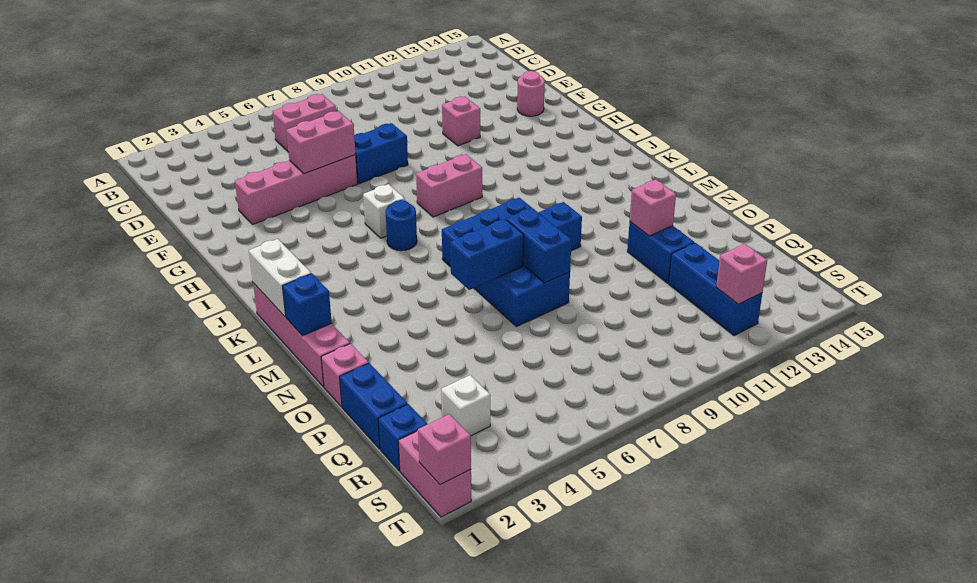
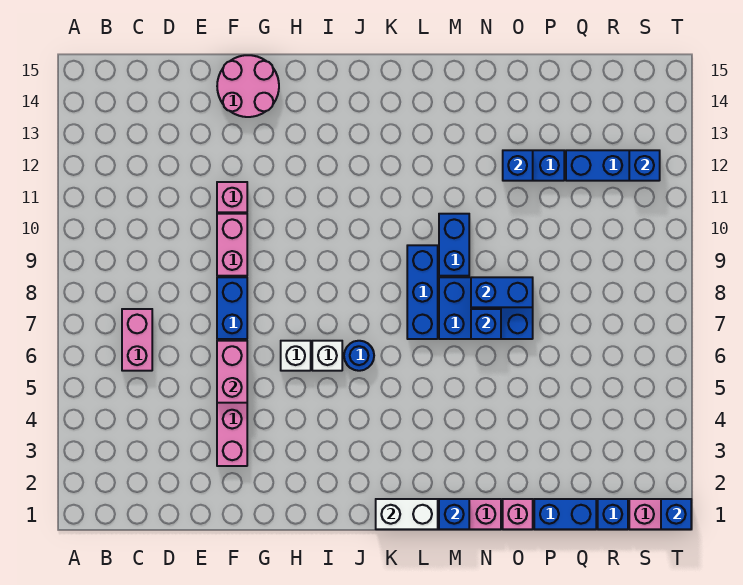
pink round brick F14 level 1 -> pink round brick F14:G15 level 1
pink brick I8:I9 level 1 -> pink brick F9:F10 level 1
blue brick N6:N7 level 2 -> blue brick N7 level 2
pink brick O12 level 2 -> blue brick O12 level 2
white brick R3 level 1 -> white brick H6 level 1
pink brick S12 level 2 -> blue brick S12 level 2
pink brick T1 level 2 -> blue brick T1 level 2

